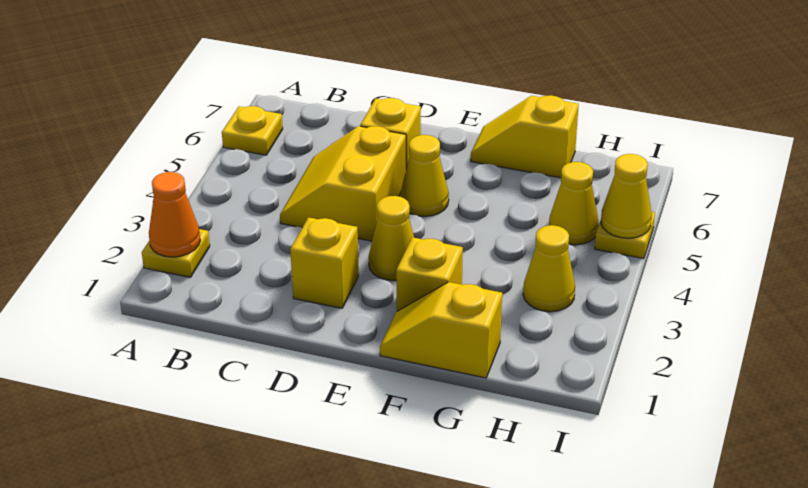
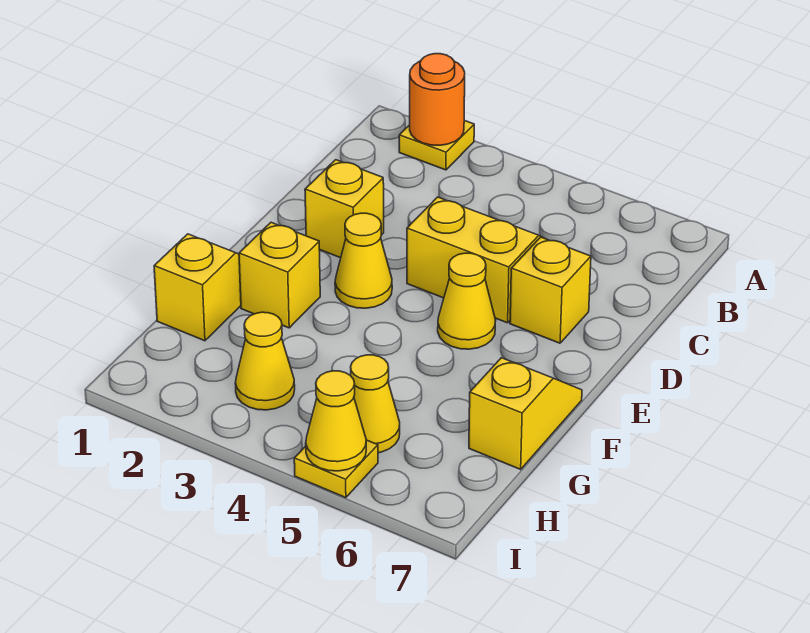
orange cone A2 level 2 -> orange round brick A2 level 2
yellow plate A6 level 1 -> none

